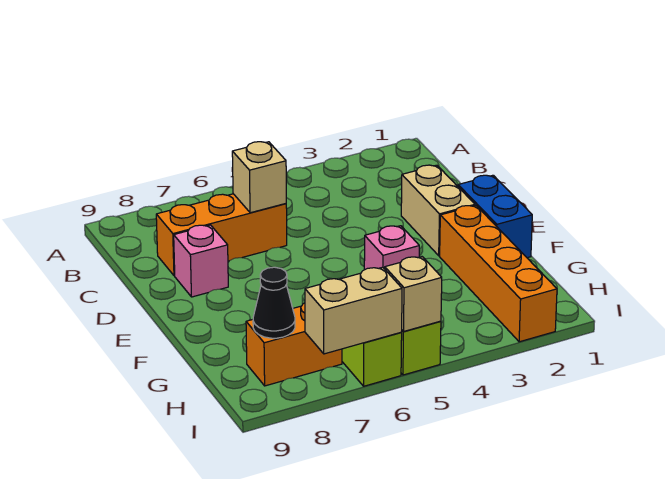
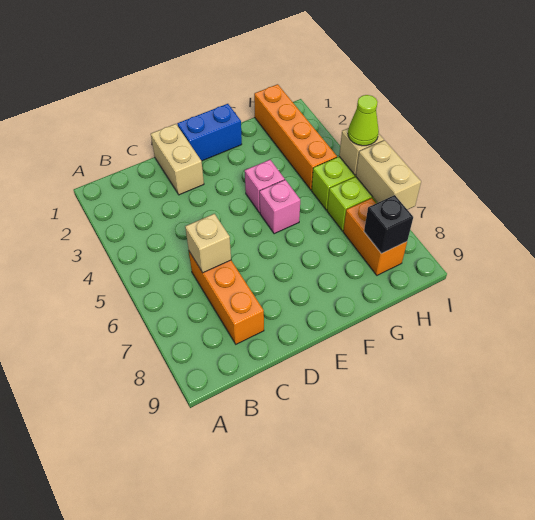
tan brick D2:E2 level 1 -> tan brick D1:D2 level 1
pink brick D8 level 1 -> pink brick F5 level 1
orange brick F2:I2 level 1 -> orange brick H1:H4 level 1
black cone H8 level 2 -> black brick H8 level 2
none -> lime cone I5 level 3

